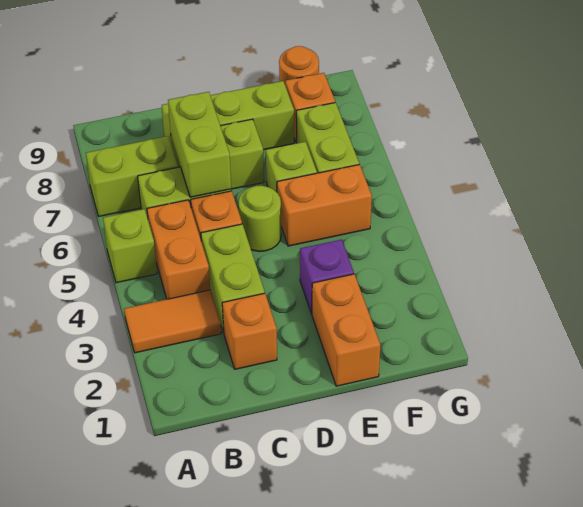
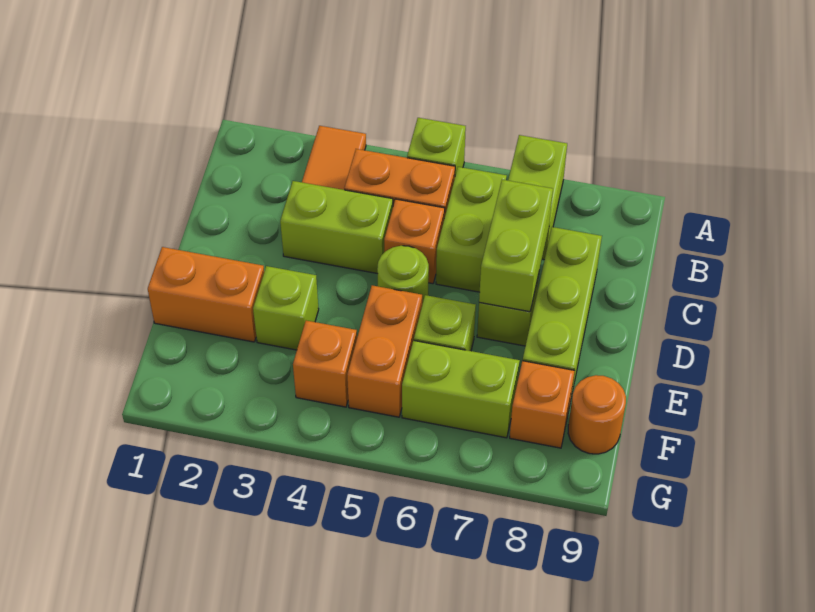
orange brick C2 level 1 -> orange brick F4 level 1
lime brick C6:C7 level 2 -> lime brick C7:D7 level 2
purple brick E3 level 1 -> lime brick E3 level 1

